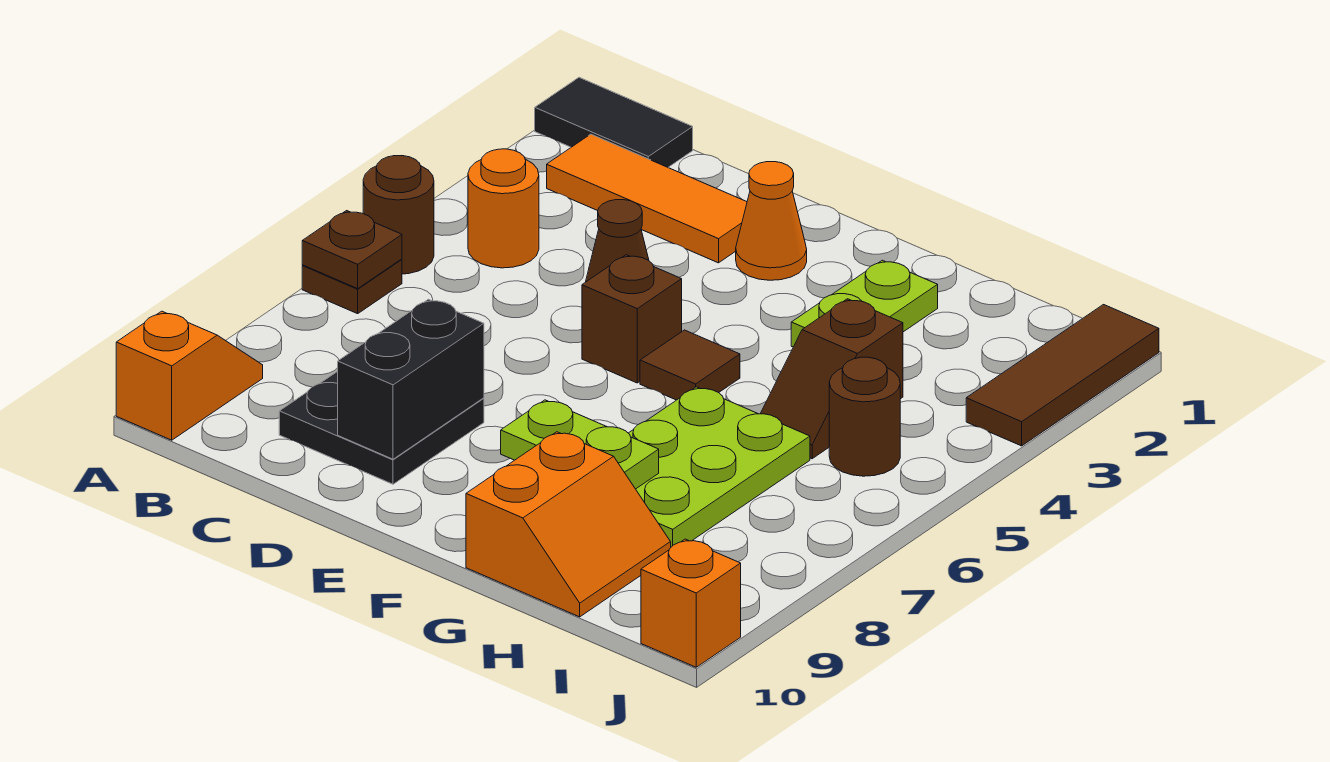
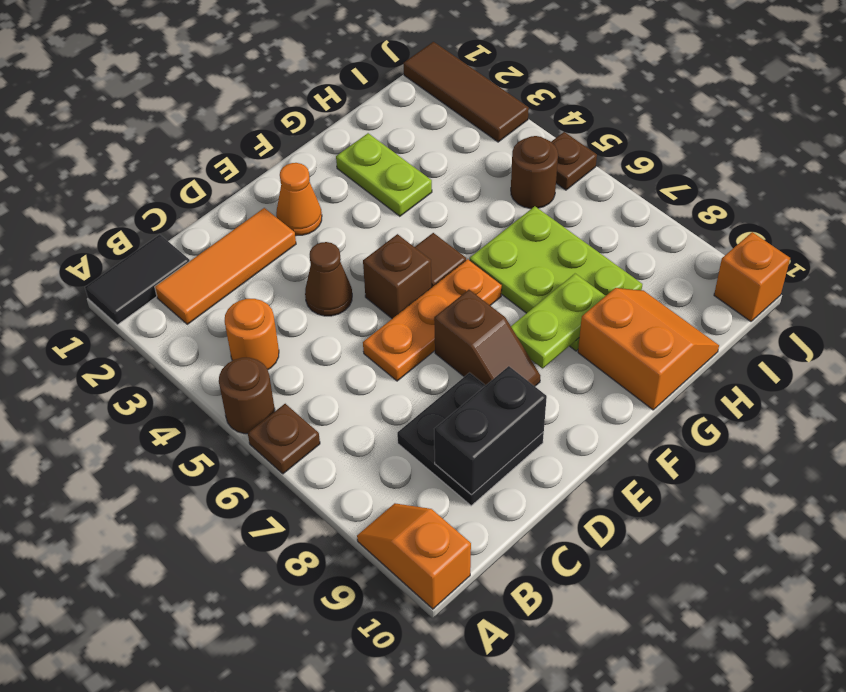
brown plate A6 level 2 -> brown plate J5 level 1
none -> orange plate D6:F6 level 1
black brick D8:D9 level 2 -> black brick C9:D9 level 2
brown slope H4:H5 level 1 top 4 -> brown slope E7:E8 level 1 top 7

